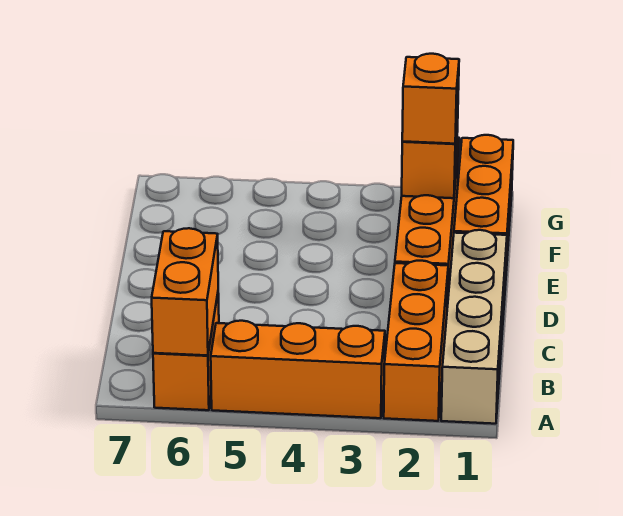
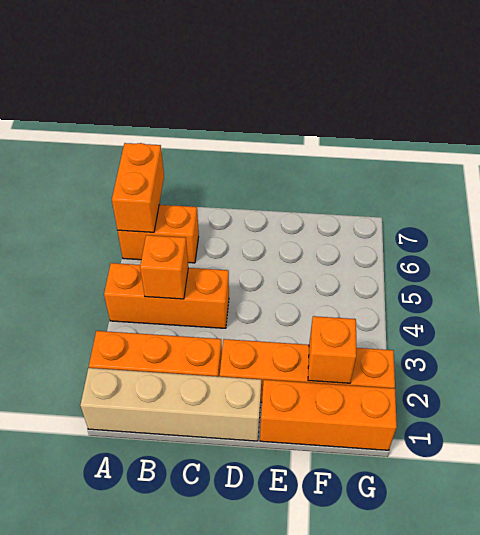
orange brick A3:A5 level 1 -> orange brick A4:C4 level 1
orange brick A6:B6 level 2 -> orange brick A6:A7 level 2
orange brick F2 level 3 -> orange brick B4 level 2

